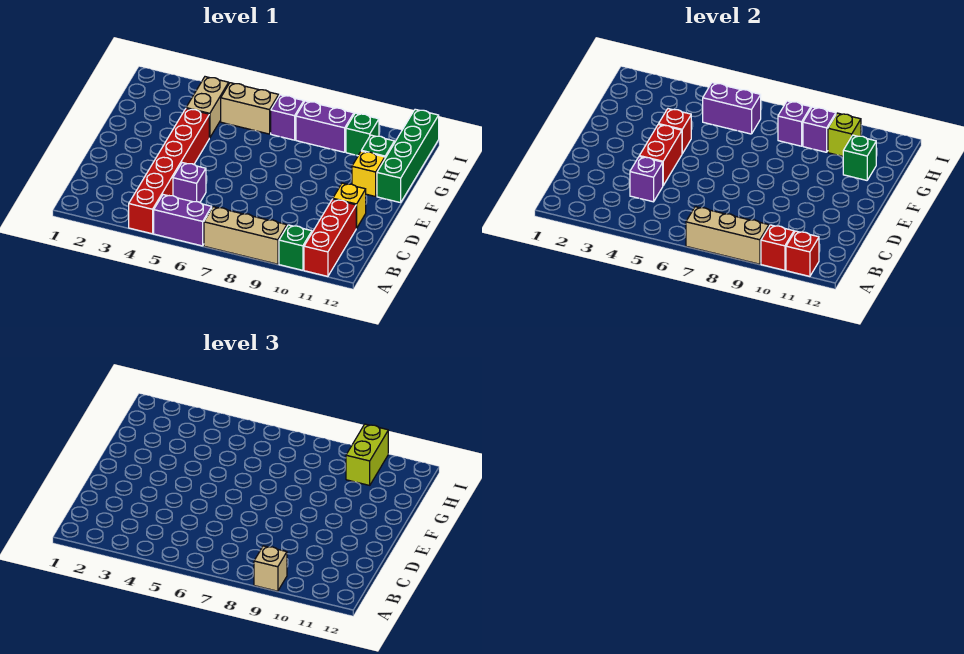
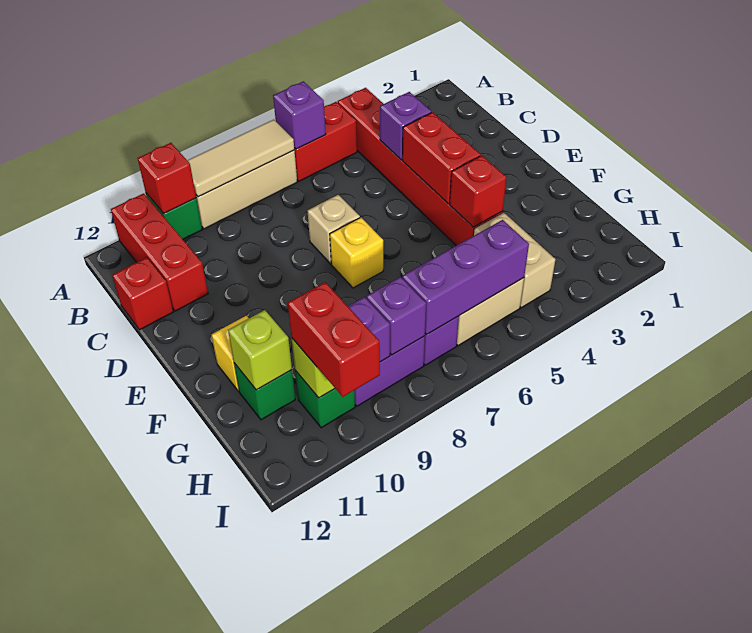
purple brick A5:A6 level 1 -> red brick A5:A6 level 1
tan brick A7:A9 level 2 -> tan tile A7:A9 level 2
tan brick A9 level 3 -> tan brick D7 level 1
red brick A11 level 2 -> red brick C12 level 1
purple brick C5 level 1 -> purple brick A6 level 2
yellow brick D11 level 1 -> yellow brick E7 level 1
green brick F12:I12 level 1 -> none
green brick G11 level 2 -> lime brick G11 level 2
purple brick H5:H6 level 2 -> purple brick H5:H7 level 2
lime brick H10:I10 level 3 -> red brick H10:I10 level 3

